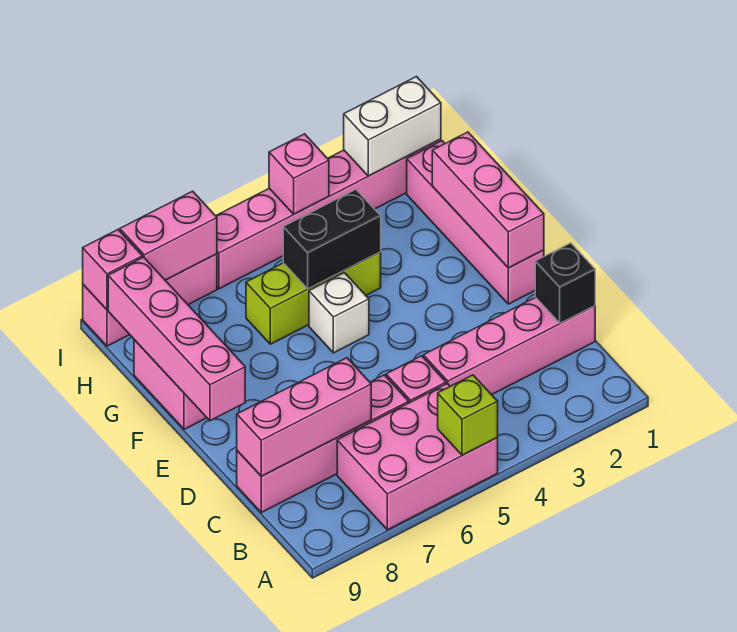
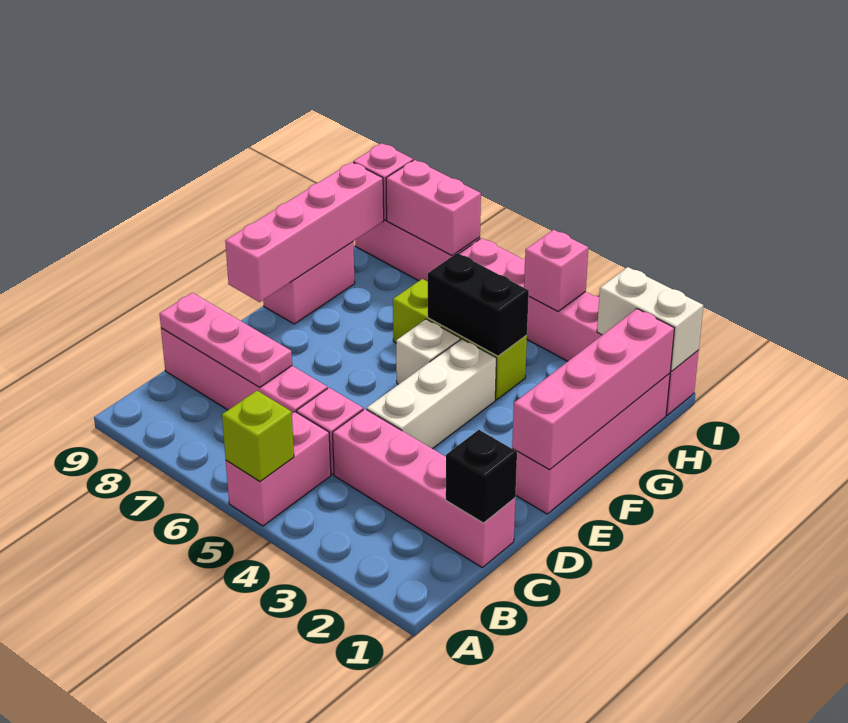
pink brick A5:B7 level 1 -> pink brick A5:B5 level 1
pink brick C7:C9 level 2 -> pink plate C7:C9 level 2
none -> white brick D4:F4 level 1
pink brick E1:G1 level 2 -> pink brick E1:H1 level 2

